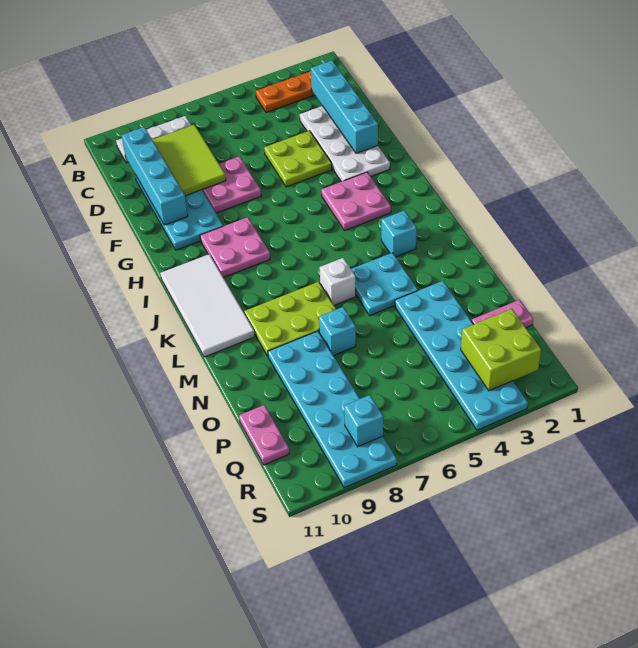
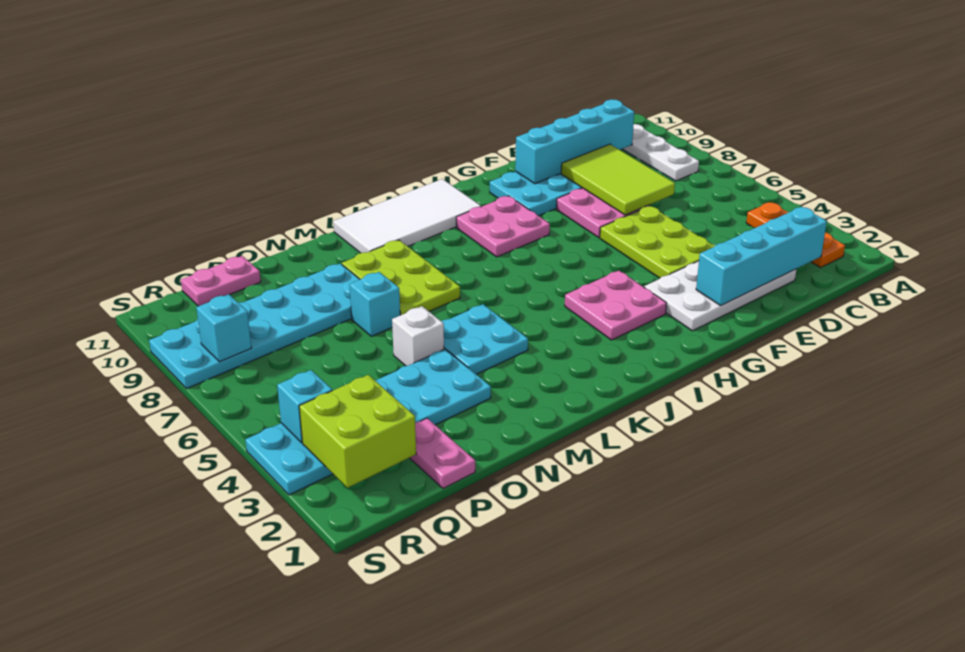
lime tile C8:E9 level 2 -> lime tile D7:E9 level 2
lime plate E4:F5 level 1 -> lime plate E4:F6 level 1
cyan brick K3 level 1 -> cyan brick R4 level 2
white brick L6 level 1 -> white brick N5 level 1

